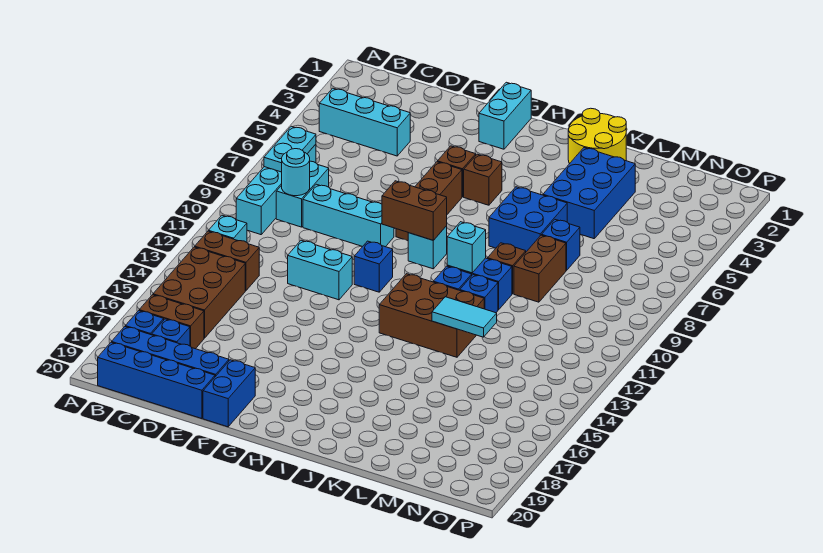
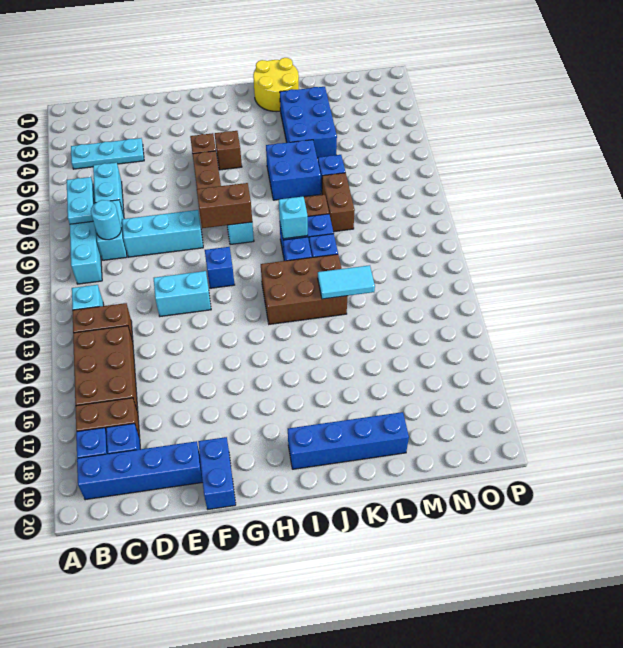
cyan brick B4:D4 level 1 -> cyan plate B4:D4 level 1
blue brick B20:E20 level 1 -> blue brick I19:L19 level 1
cyan brick G1:G2 level 1 -> cyan brick C6:C7 level 1

